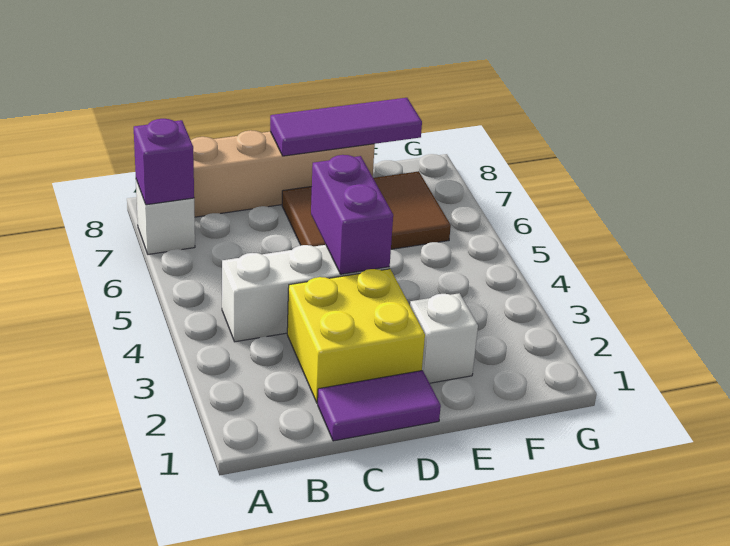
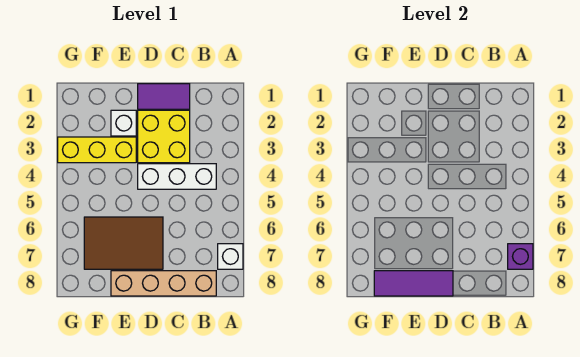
purple brick D4:D5 level 2 -> none
none -> yellow brick E3:G3 level 1

